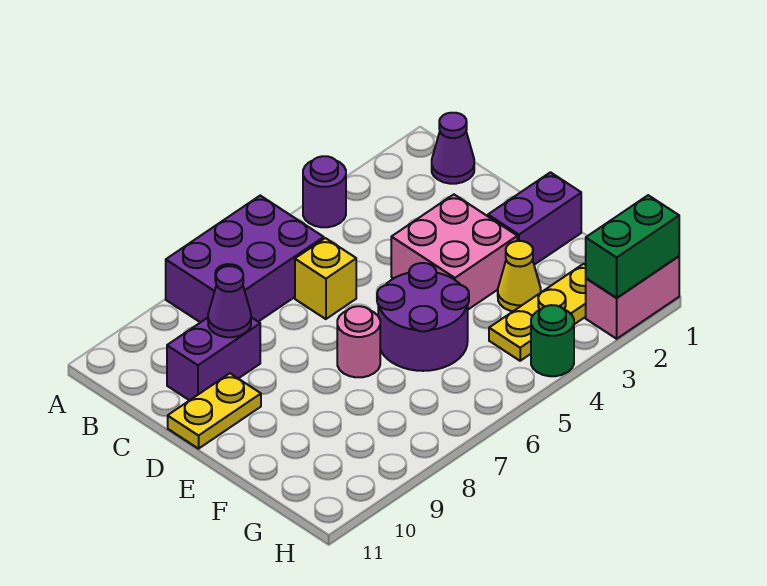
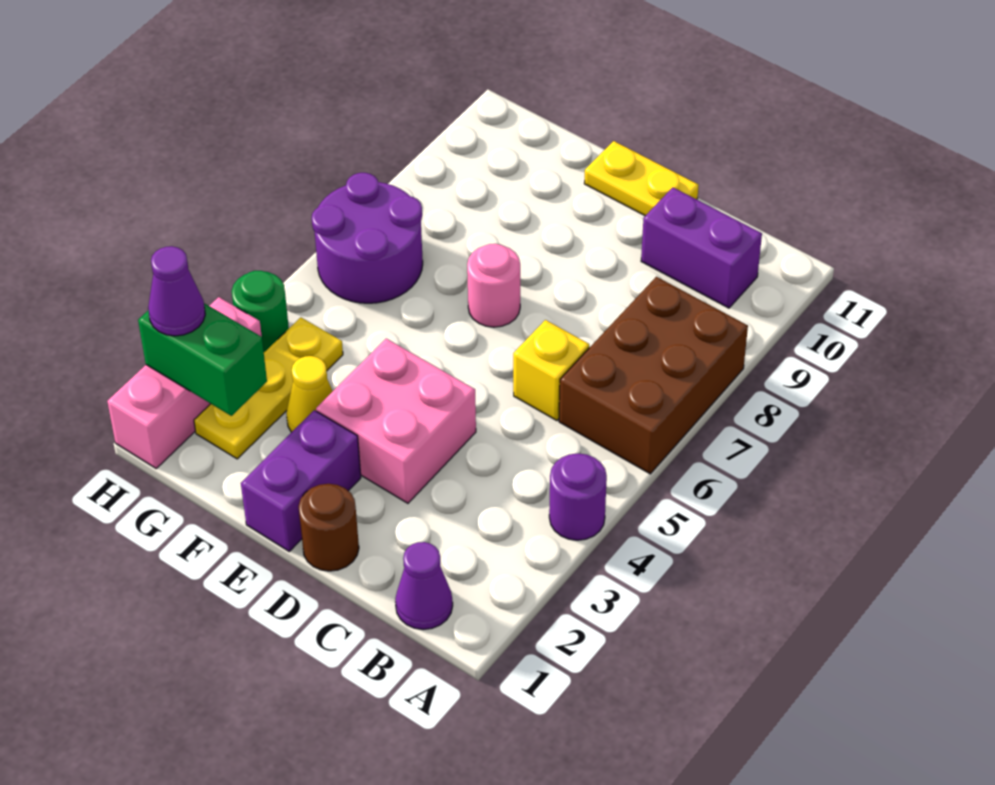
purple brick A6:B8 level 1 -> brown brick A6:B8 level 1
purple brick C9:C10 level 1 -> purple brick B10:C10 level 1
purple cone C9 level 2 -> purple cone H2 level 3
none -> brown round brick D1 level 1
yellow plate D10:D11 level 1 -> yellow plate D11:E11 level 1
purple round brick E5:F6 level 1 -> purple round brick G6:H7 level 1
pink brick H1:H2 level 1 -> pink brick H1:H3 level 1
green brick H1:H2 level 2 -> green brick G2:H2 level 2

